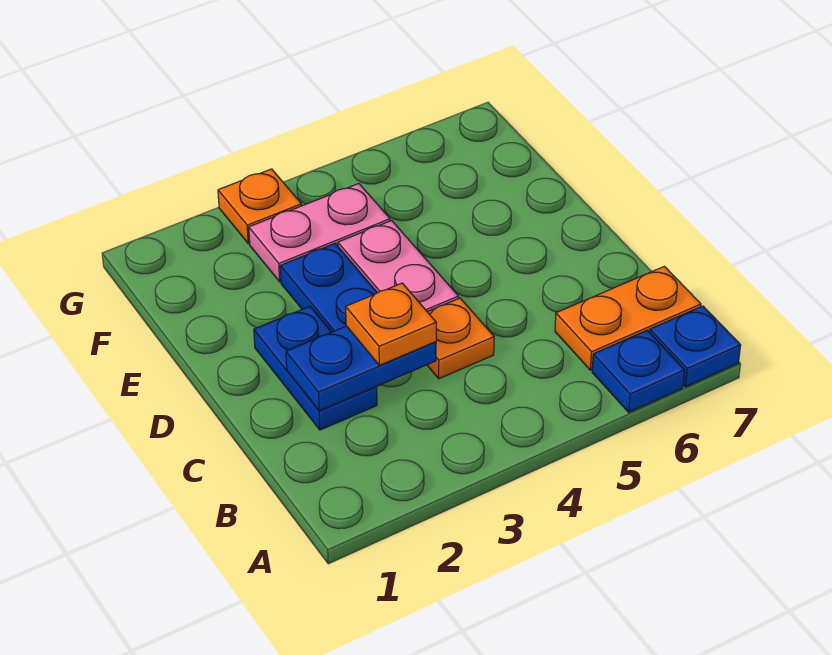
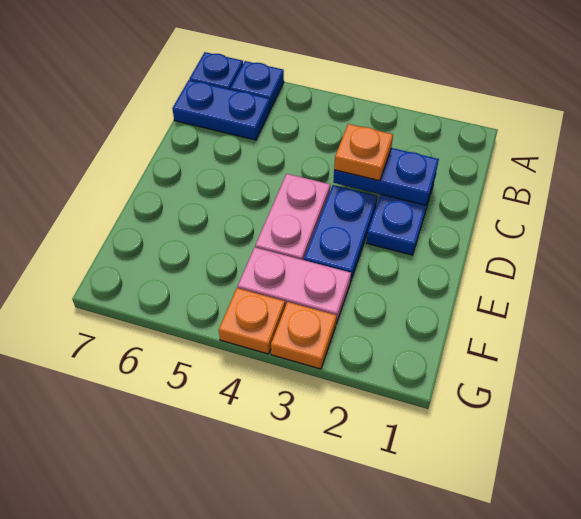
orange plate B6:B7 level 1 -> blue plate B6:B7 level 1
orange plate C4 level 1 -> orange plate G4 level 1

